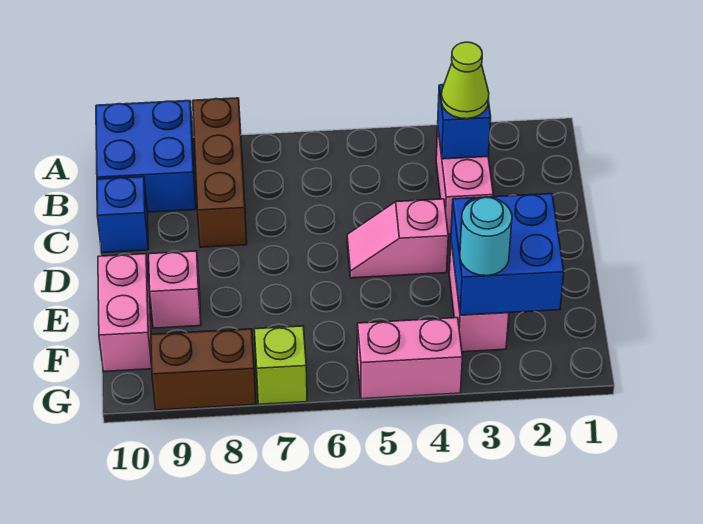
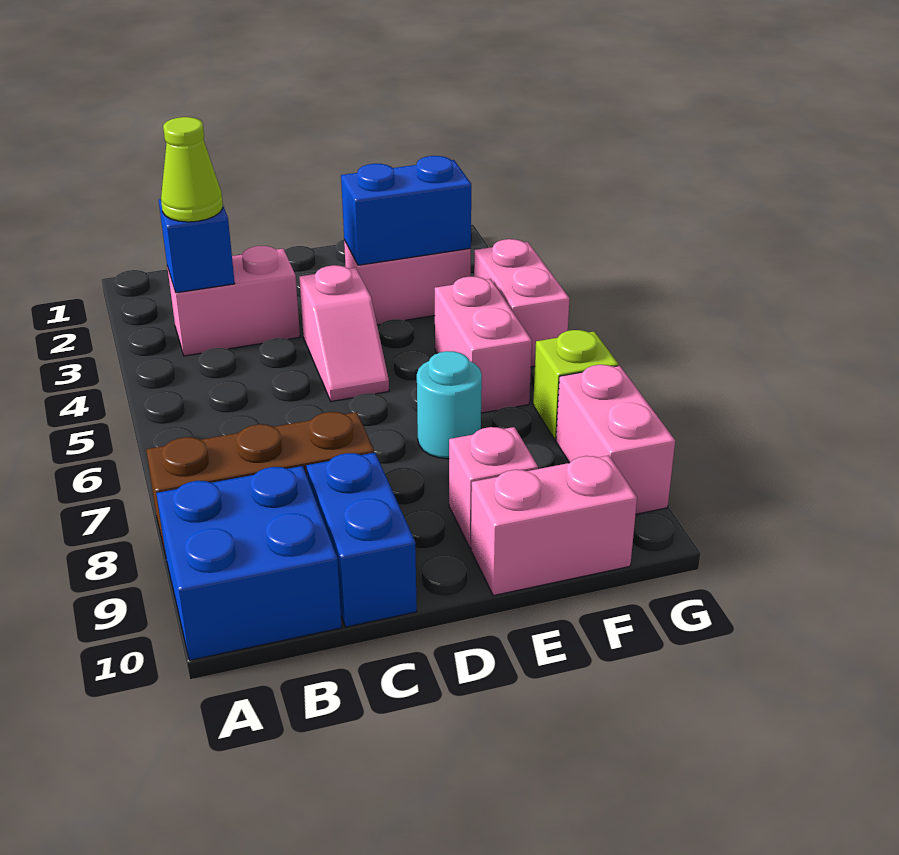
blue brick C10 level 1 -> blue brick C9:C10 level 1
blue brick E2:F3 level 2 -> blue brick E3:F3 level 2
cyan round brick F3 level 3 -> cyan round brick E7 level 1
none -> pink brick F5:F6 level 1
brown brick G8:G9 level 1 -> pink brick G8:G9 level 1

